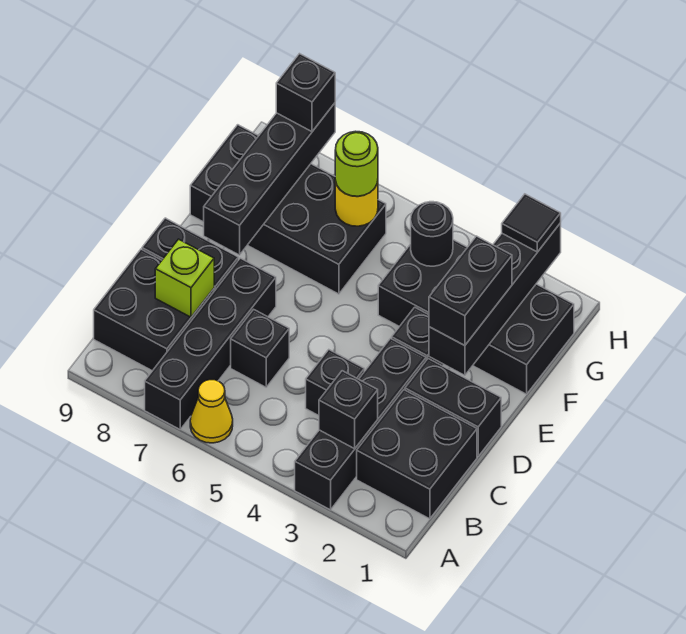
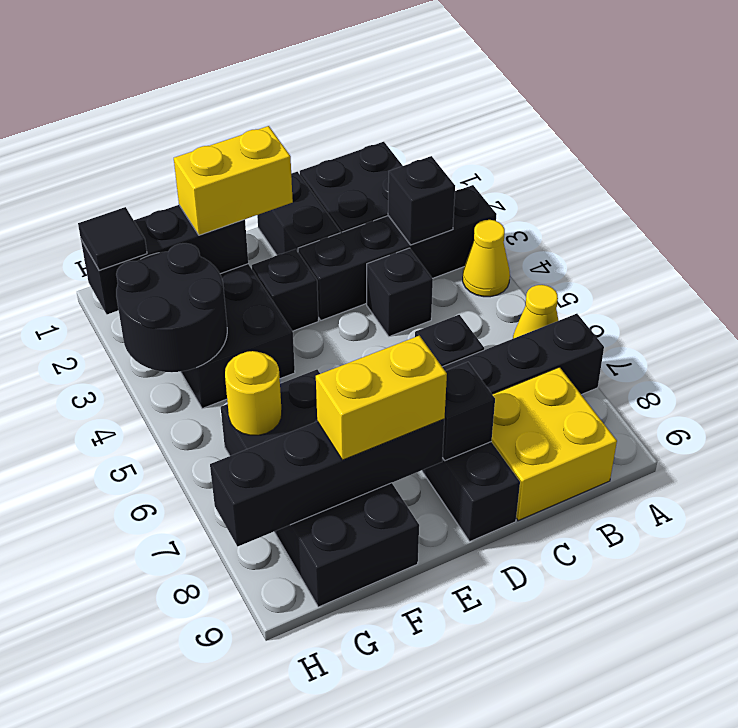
none -> yellow cone A4 level 1
black brick B8:C9 level 1 -> yellow brick B8:C9 level 1
lime brick C8 level 2 -> none
black brick E2:H2 level 2 -> black brick F2:H2 level 2
black brick E2:F2 level 3 -> yellow brick E2:F2 level 3
none -> yellow brick E8:F8 level 3
black round brick G4 level 2 -> black round brick G3:H4 level 2
lime round brick G6 level 3 -> none
black brick H8 level 3 -> black brick D8 level 2

